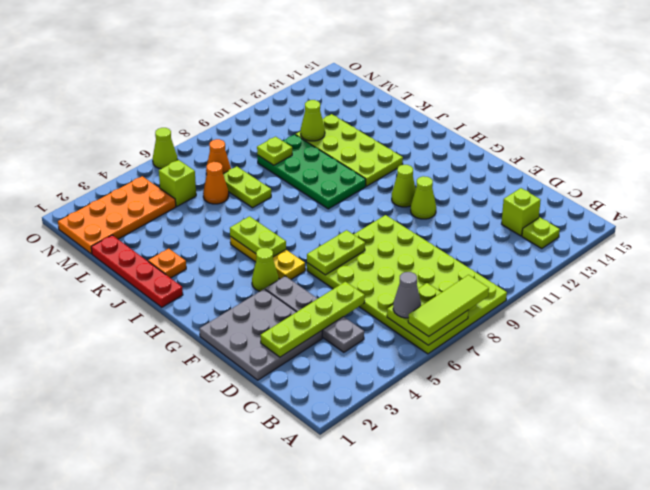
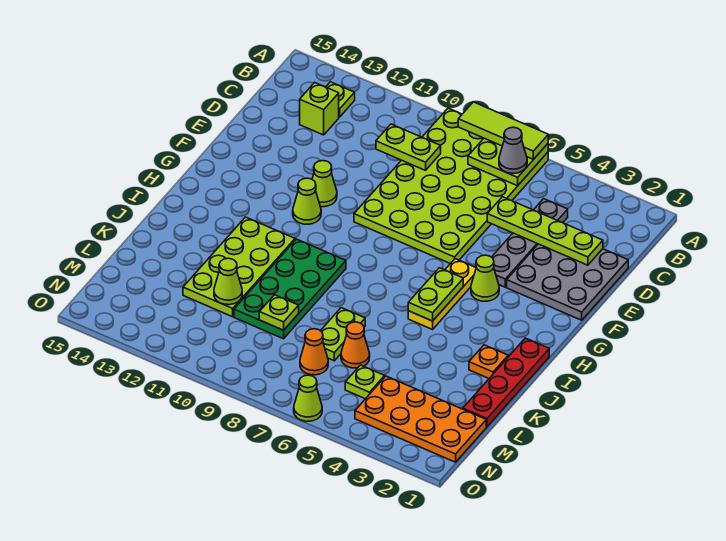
lime plate F6:F7 level 2 -> lime plate C9:C10 level 2
lime brick M5 level 1 -> lime plate M5 level 1

